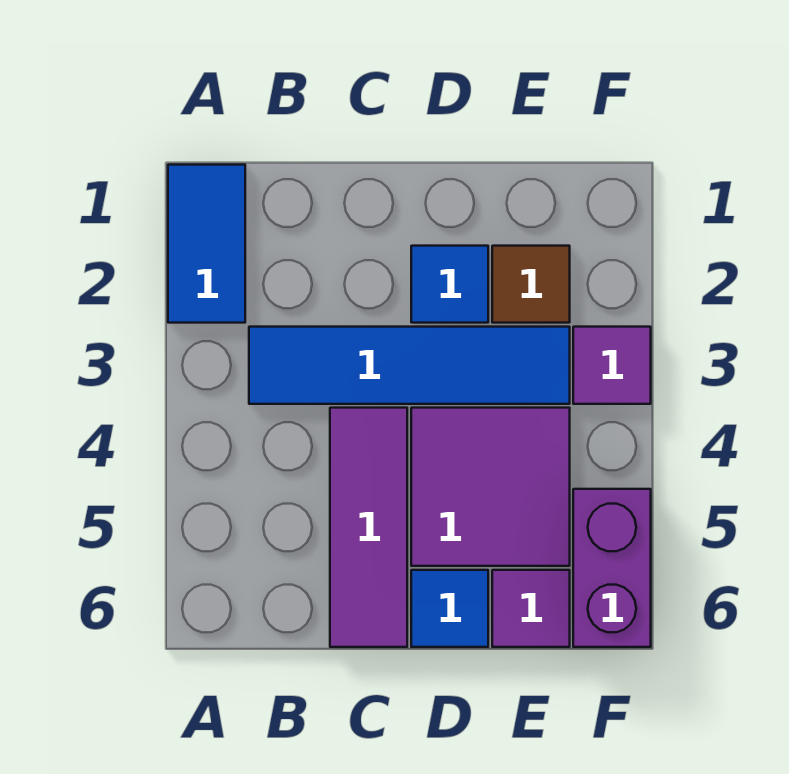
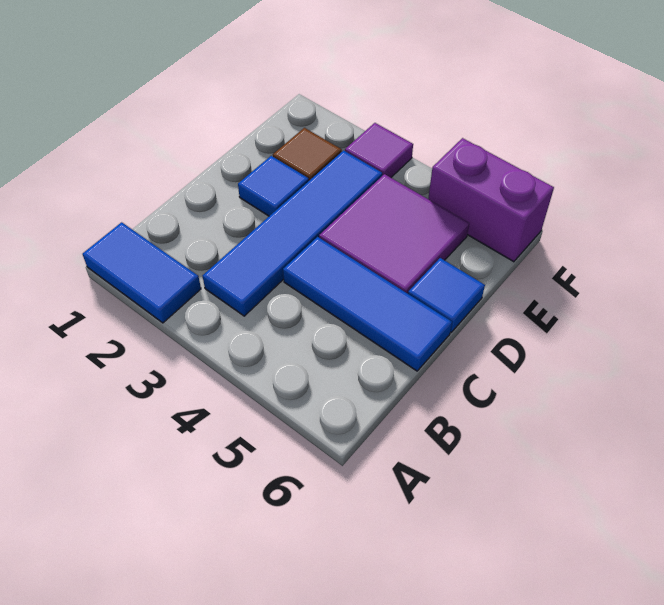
purple tile C4:C6 level 1 -> blue tile C4:C6 level 1
purple tile E6 level 1 -> none

